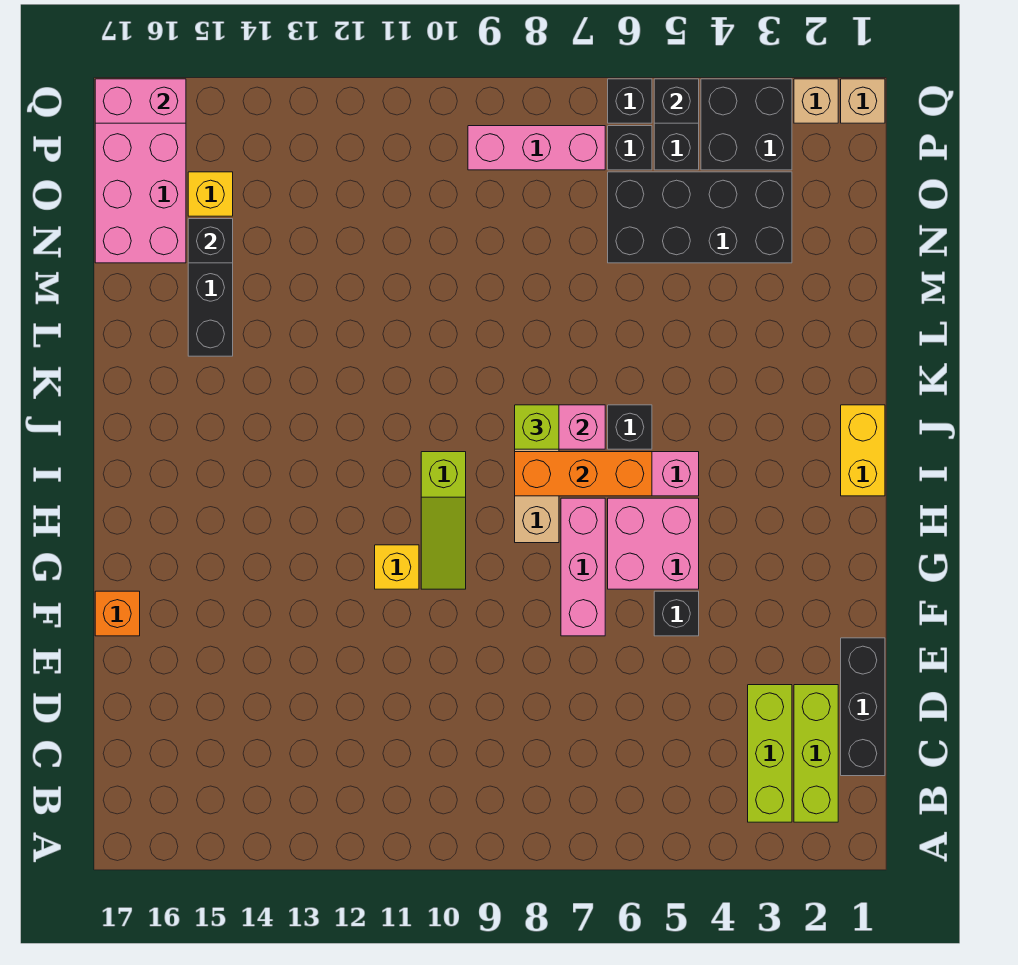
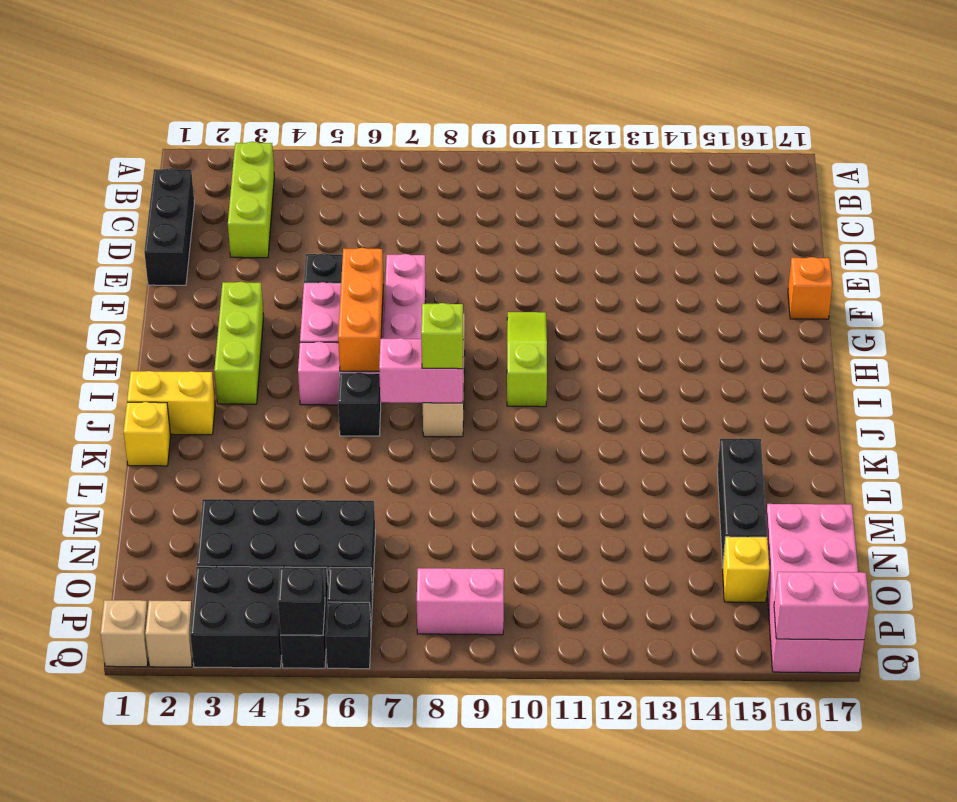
lime brick B2:D2 level 1 -> lime brick G3:I3 level 1
yellow brick G11 level 1 -> yellow brick K1 level 1
yellow brick I1:J1 level 1 -> yellow brick J1:J2 level 1
orange brick I6:I8 level 2 -> orange brick G6:I6 level 2
black brick N15 level 2 -> none
pink brick P7:P9 level 1 -> pink brick P8:P9 level 1

